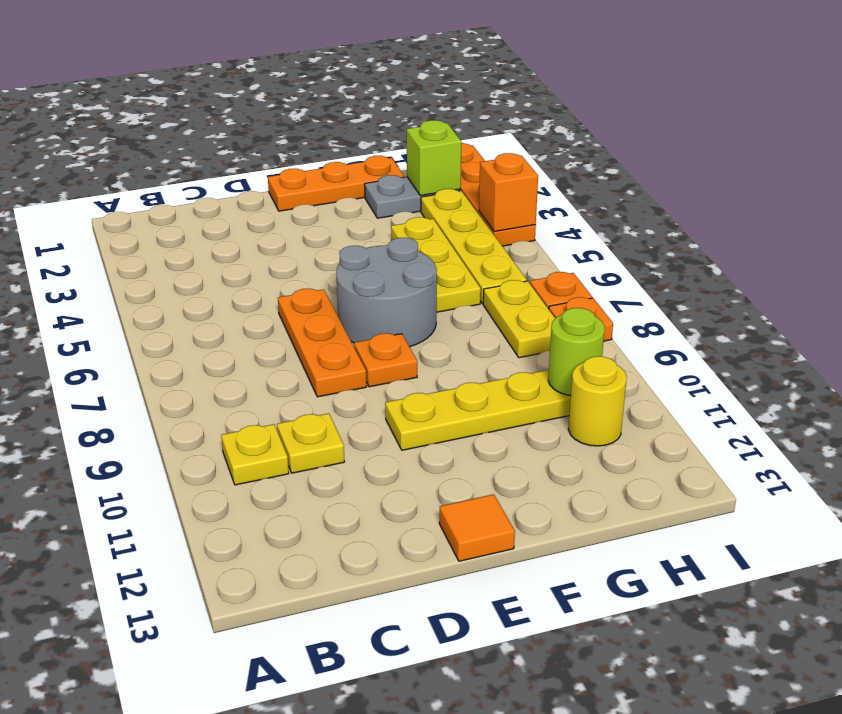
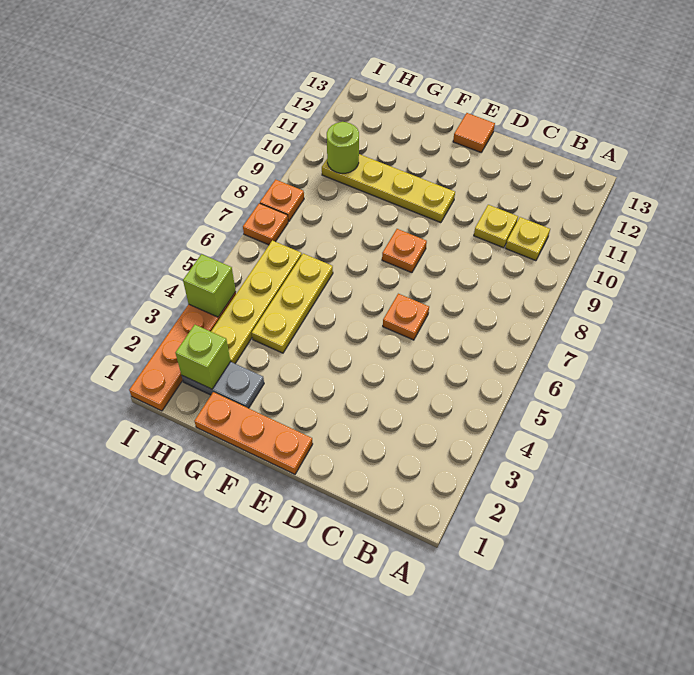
orange plate D6:D8 level 1 -> orange plate D6 level 1
grey round brick E6:F7 level 1 -> none
yellow plate H7:H8 level 1 -> none
yellow round brick H11 level 1 -> none
orange brick I4 level 2 -> lime brick I4 level 2

